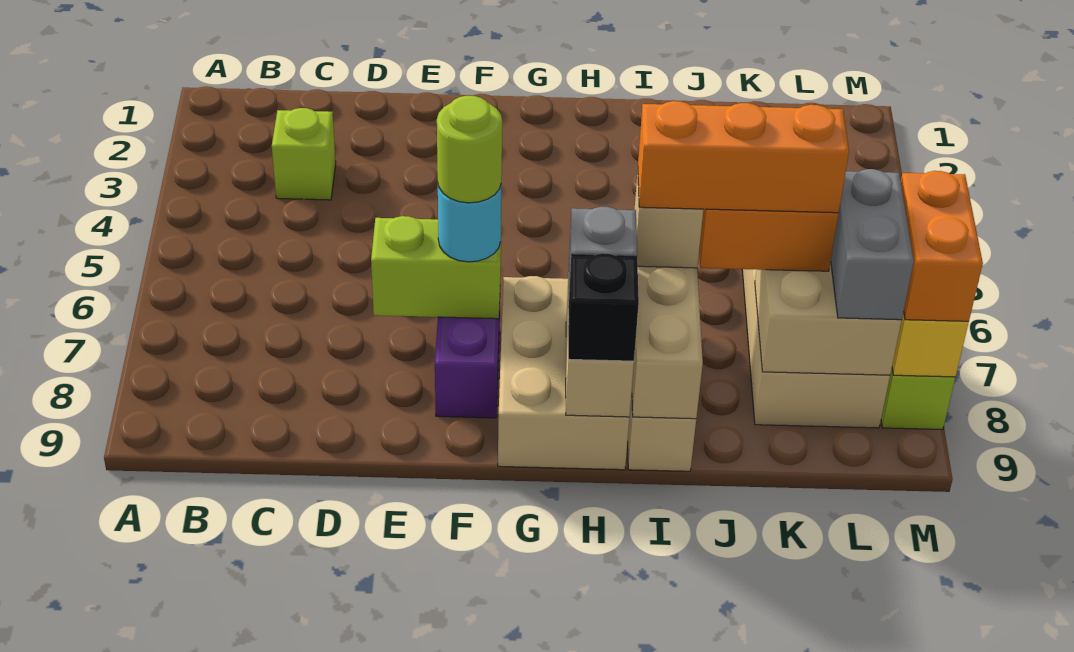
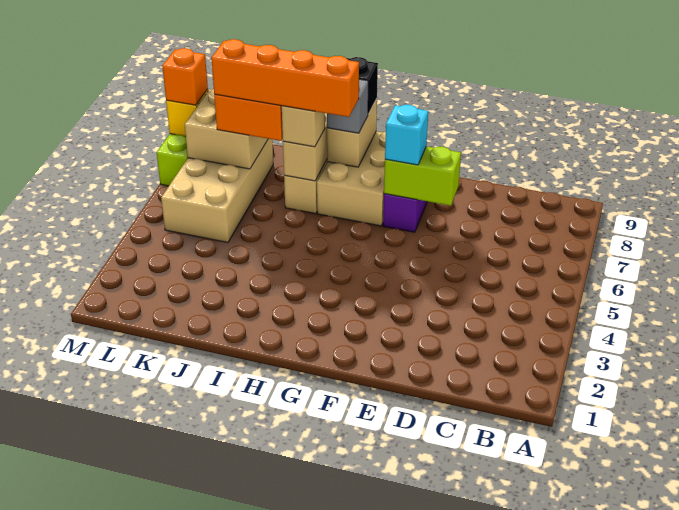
lime brick C3 level 1 -> none
cyan round brick F7 level 3 -> cyan brick F7 level 3
lime round brick F7 level 4 -> none
orange brick I7:K7 level 4 -> orange brick H7:K7 level 4
grey brick L7:L8 level 3 -> none
orange brick M7:M8 level 3 -> orange brick M8 level 3

